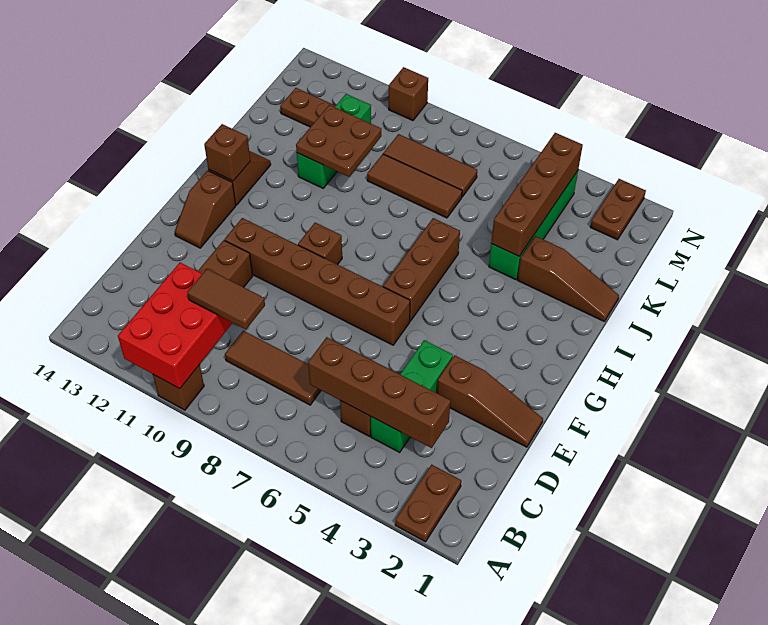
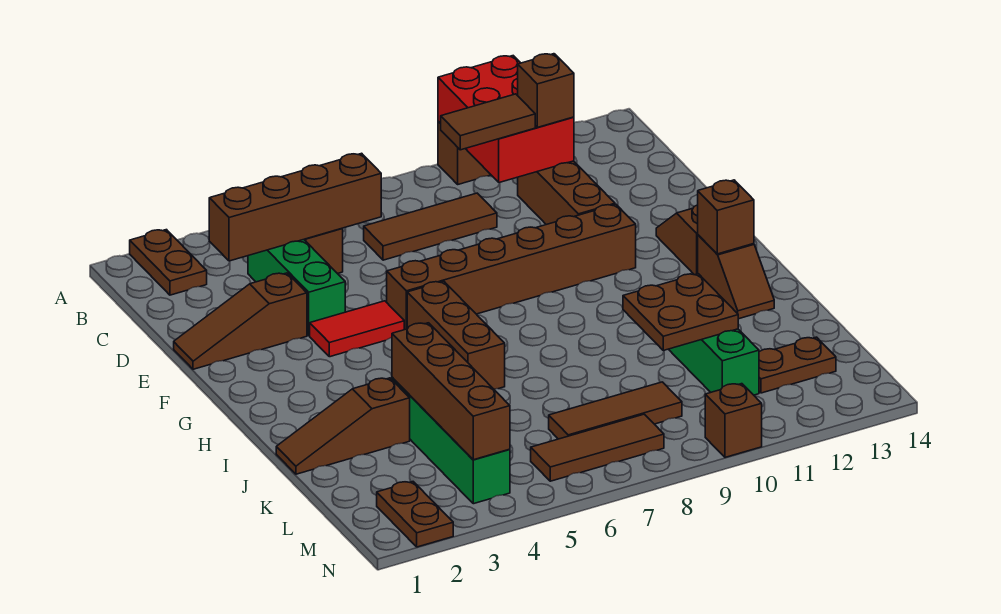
none -> red tile F4:F5 level 1
brown brick G9 level 1 -> brown brick C11 level 3
brown tile K7:K9 level 1 -> brown tile M6:M8 level 1

